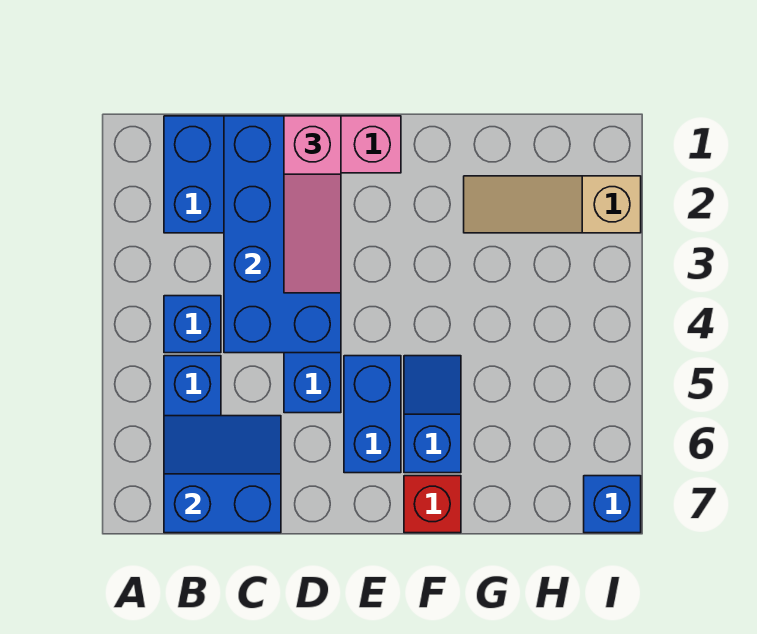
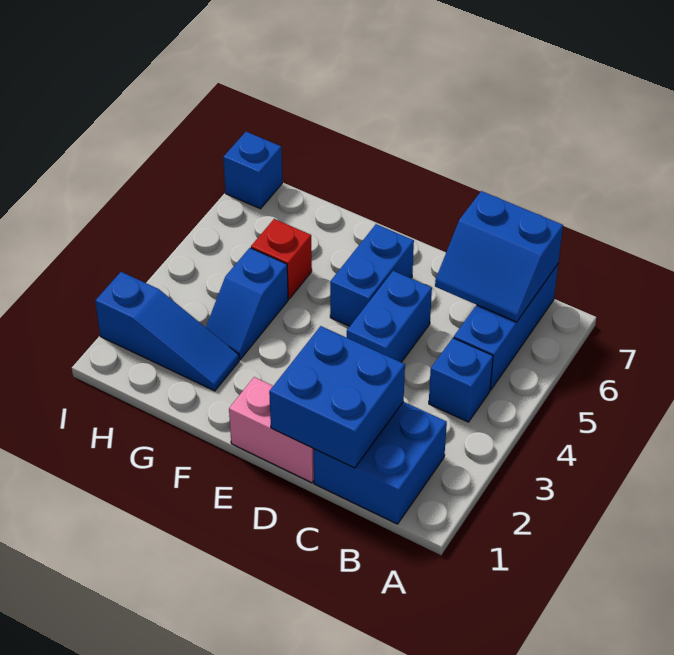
blue brick C1:D4 level 2 -> blue brick C1:D2 level 2
pink slope D1:D3 level 3 top 1 -> none
blue slope F5:F6 level 1 top 6 -> blue slope G3:G4 level 1 top 4
red brick F7 level 1 -> red brick G5 level 1
tan slope G2:I2 level 1 top I -> blue slope G2:I2 level 1 top I

